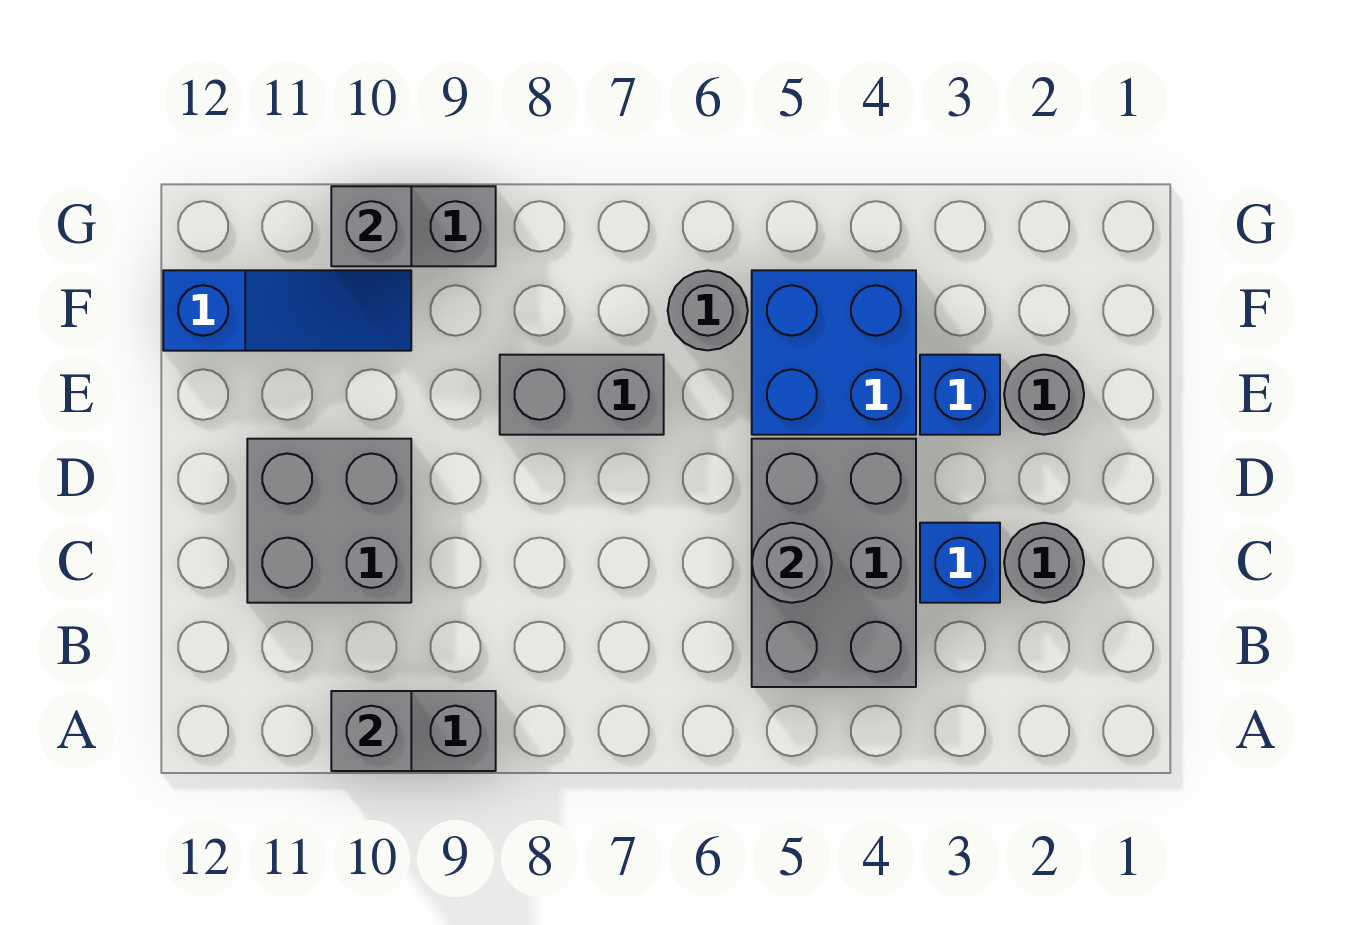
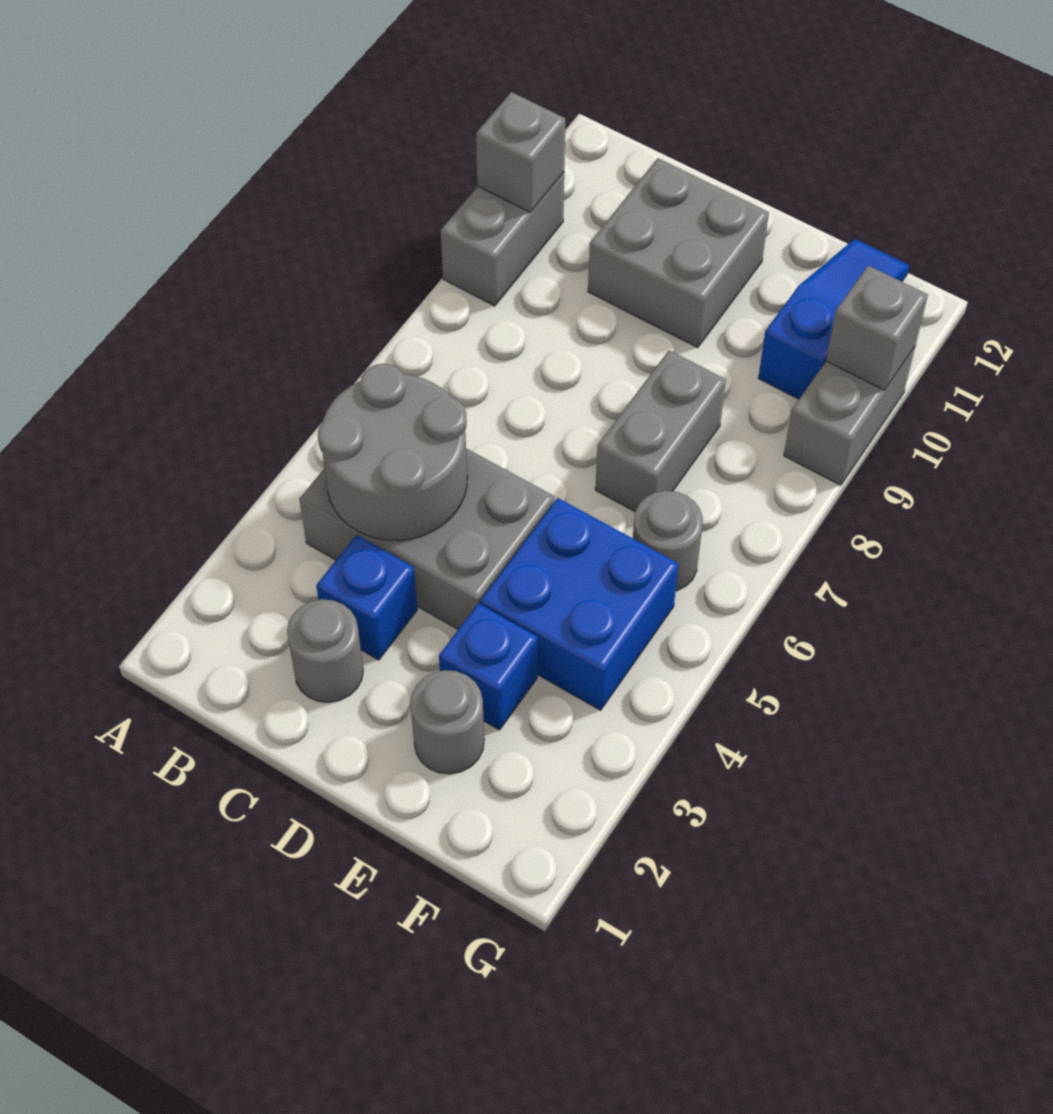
grey round brick C5 level 2 -> grey round brick B4:C5 level 2
blue slope F10:F12 level 1 top 12 -> blue slope F10:F12 level 1 top 10

